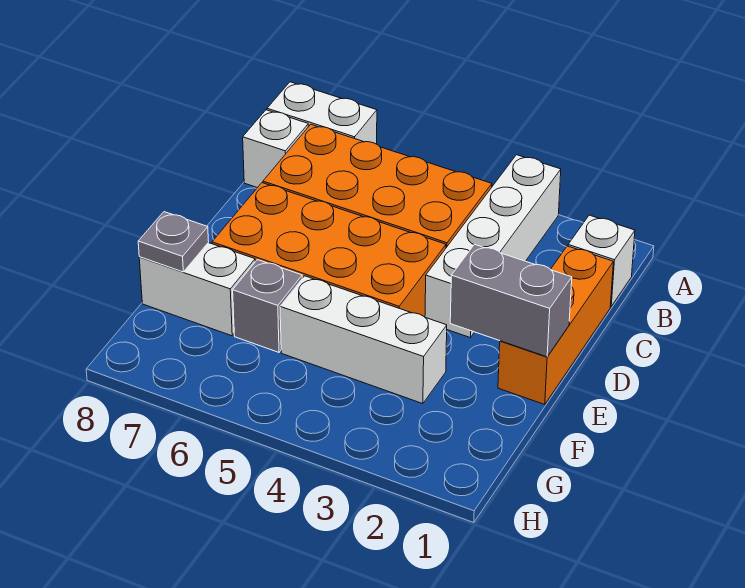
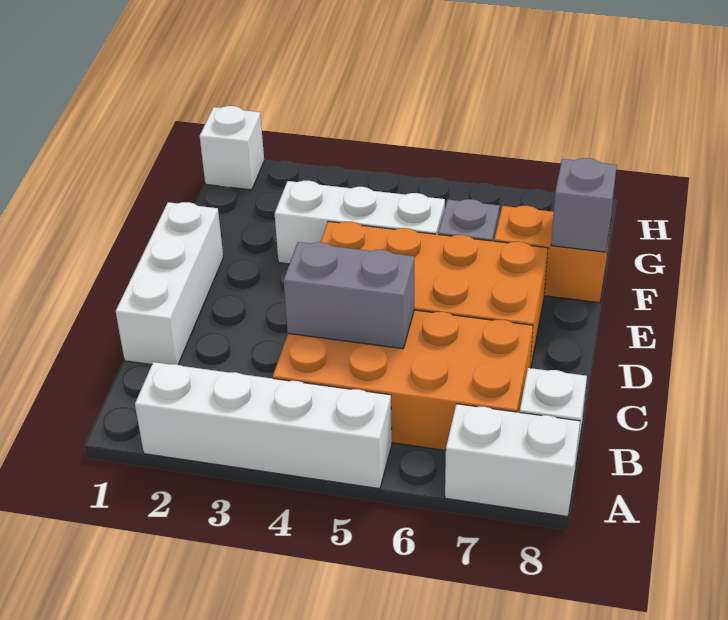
white brick A3:D3 level 1 -> white brick A2:A5 level 1
white brick B1 level 1 -> white brick H1 level 1
orange brick C1:E1 level 1 -> white brick C1:E1 level 1
grey brick E1:E2 level 2 -> grey brick C4:C5 level 2
white brick F7:F8 level 1 -> orange brick F7:F8 level 1
grey plate F8 level 2 -> grey brick F8 level 2

